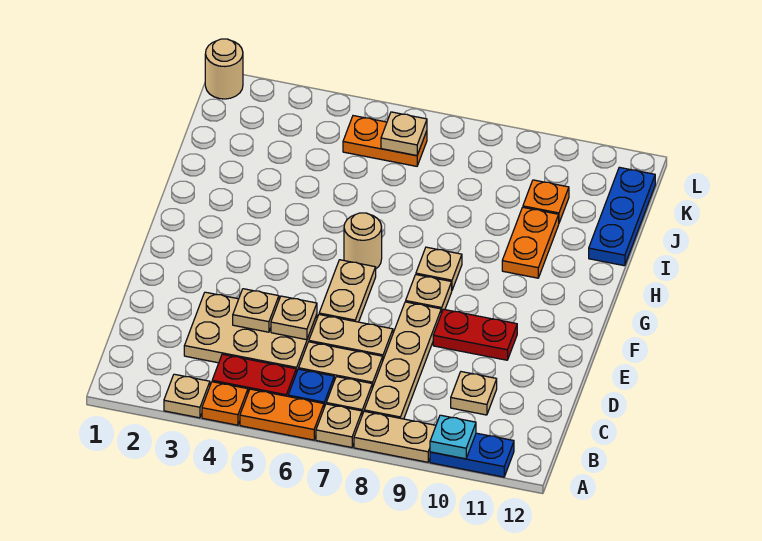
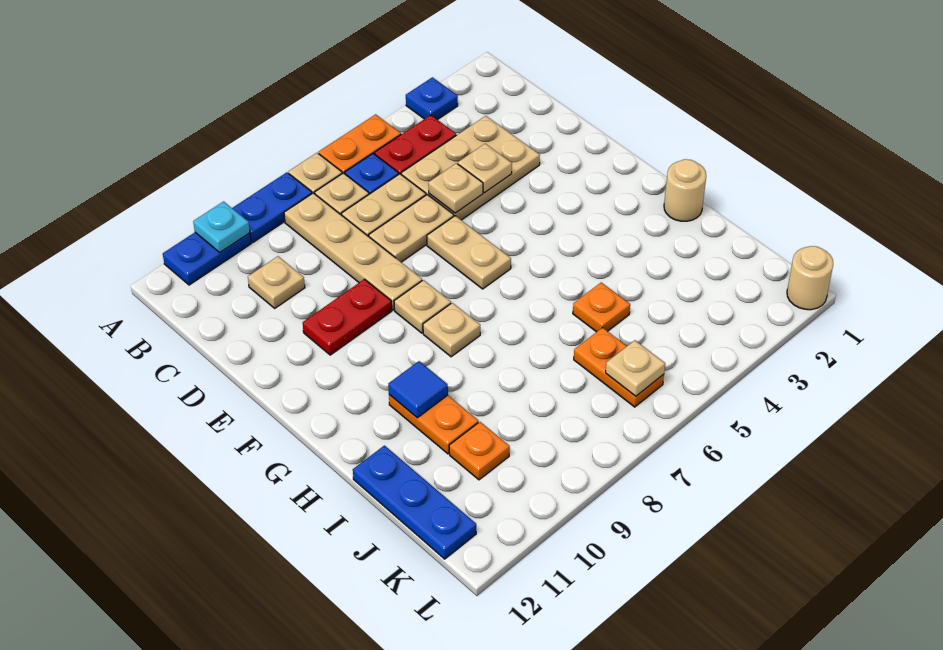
tan plate A3 level 1 -> blue plate A3 level 1
orange plate A4 level 1 -> orange plate I5 level 1
tan plate A8:A9 level 1 -> blue plate A8:A9 level 1
tan round brick G6 level 1 -> tan round brick H1 level 1
none -> blue tile H10 level 2
orange plate K5:K6 level 1 -> orange plate J6:K6 level 1

